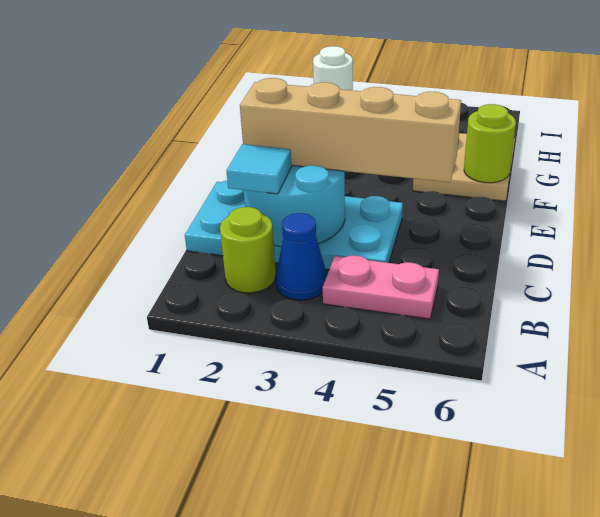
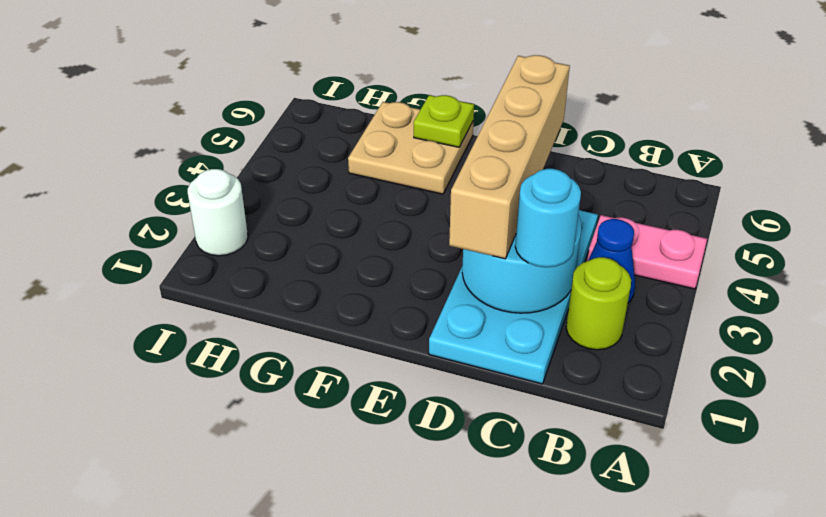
pink plate B4:B5 level 1 -> pink plate A4:B4 level 1
cyan tile C2 level 3 -> cyan round brick C2 level 3
lime round brick F6 level 2 -> lime plate F6 level 2

